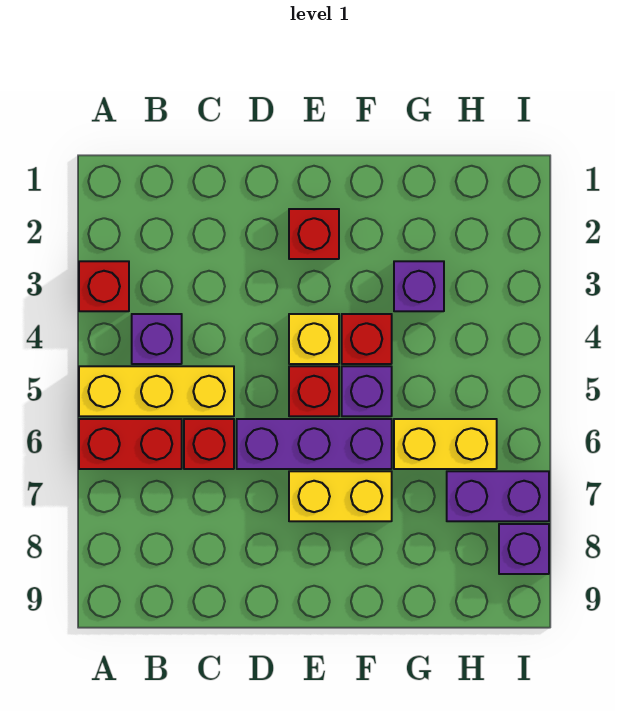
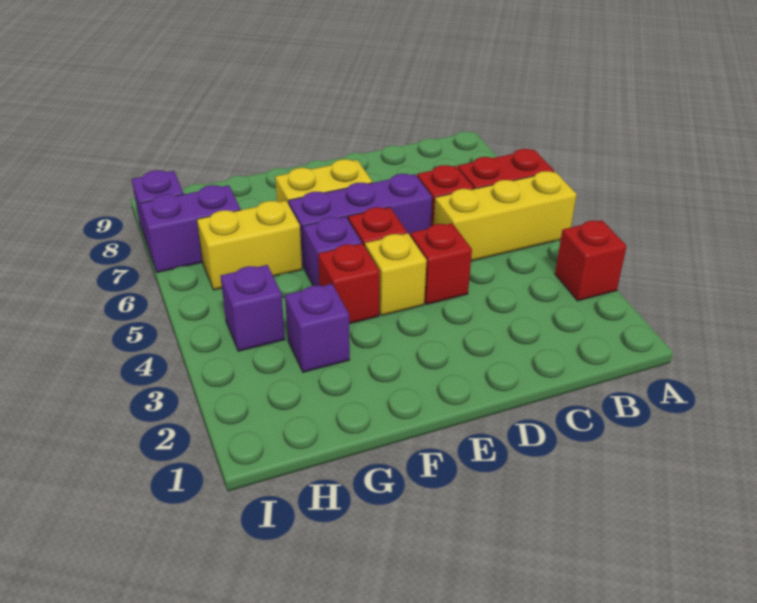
purple brick B4 level 1 -> purple brick H4 level 1
red brick E2 level 1 -> red brick D4 level 1

